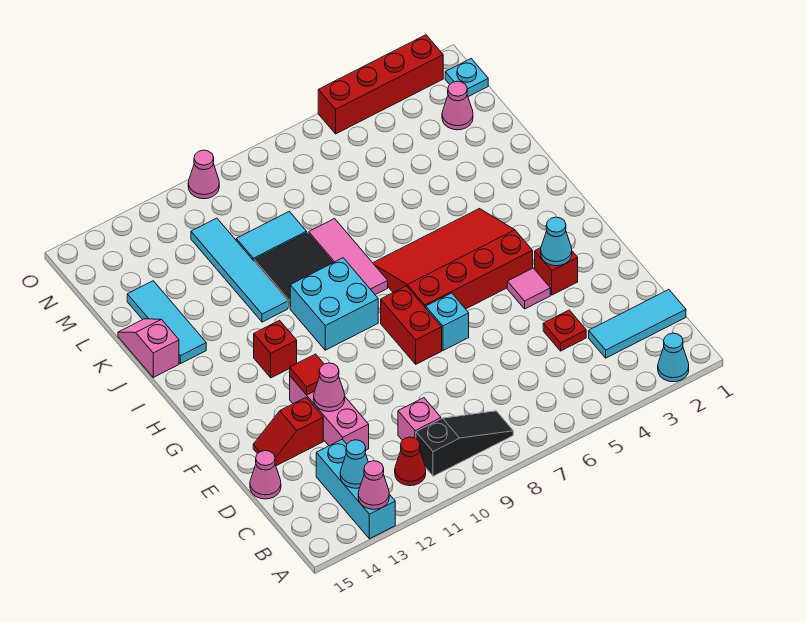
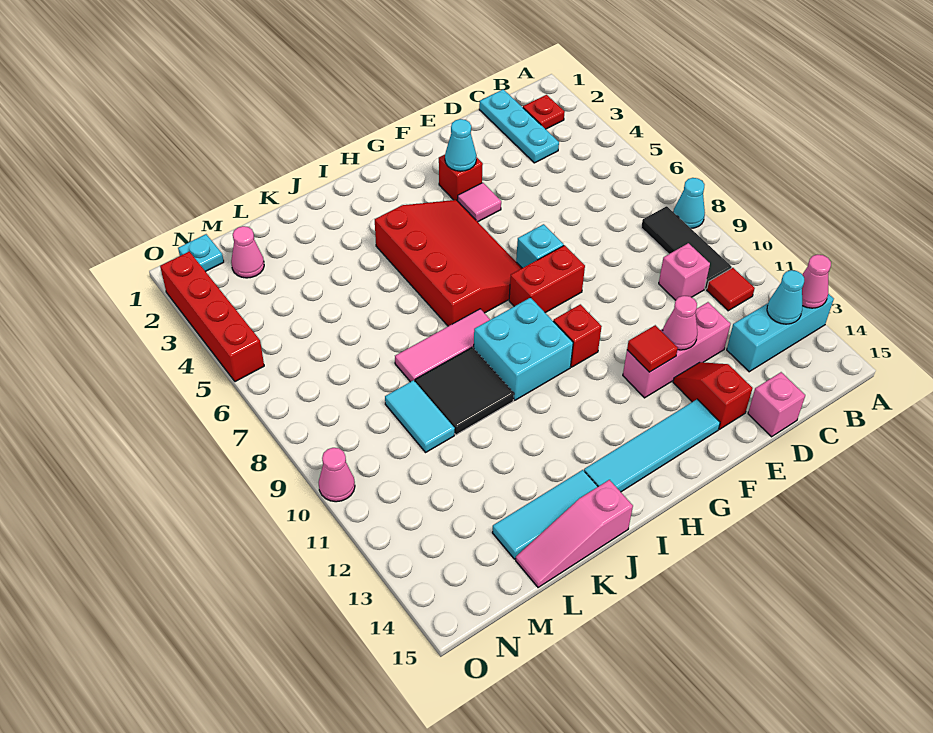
cyan cone A2 level 1 -> cyan cone A8 level 1
black slope B8:B10 level 1 top 10 -> black tile B8:B10 level 1
red cone B11 level 1 -> red tile B11 level 1
cyan tile C1:C3 level 1 -> cyan plate C1:C3 level 1
red plate D4 level 1 -> red plate B2 level 1
pink cone D15 level 1 -> pink brick D15 level 1
red slope E13:E14 level 1 top 13 -> red slope E13:E14 level 1 top 14
red slope G4:I7 level 1 top G -> red slope G4:I7 level 1 top I
red brick H12 level 1 -> red brick G10 level 1
cyan tile J11:M11 level 1 -> cyan tile F14:I14 level 1
pink slope J15:K15 level 1 top J -> pink slope J15:L15 level 1 top J

